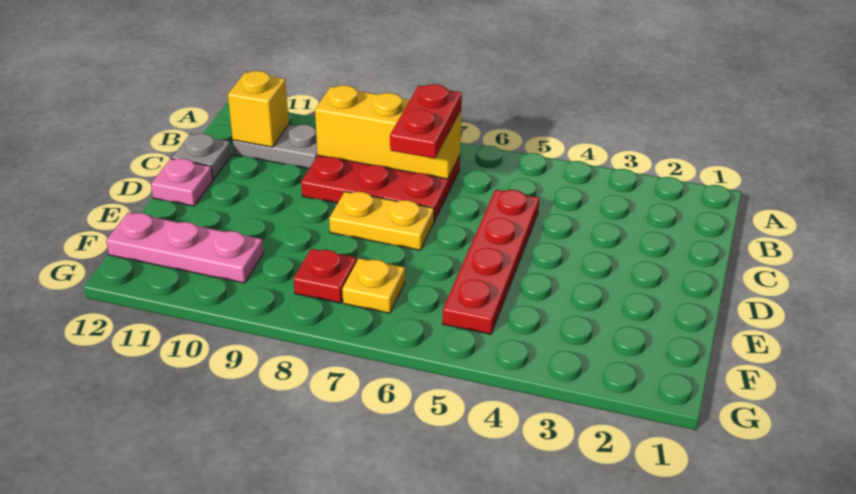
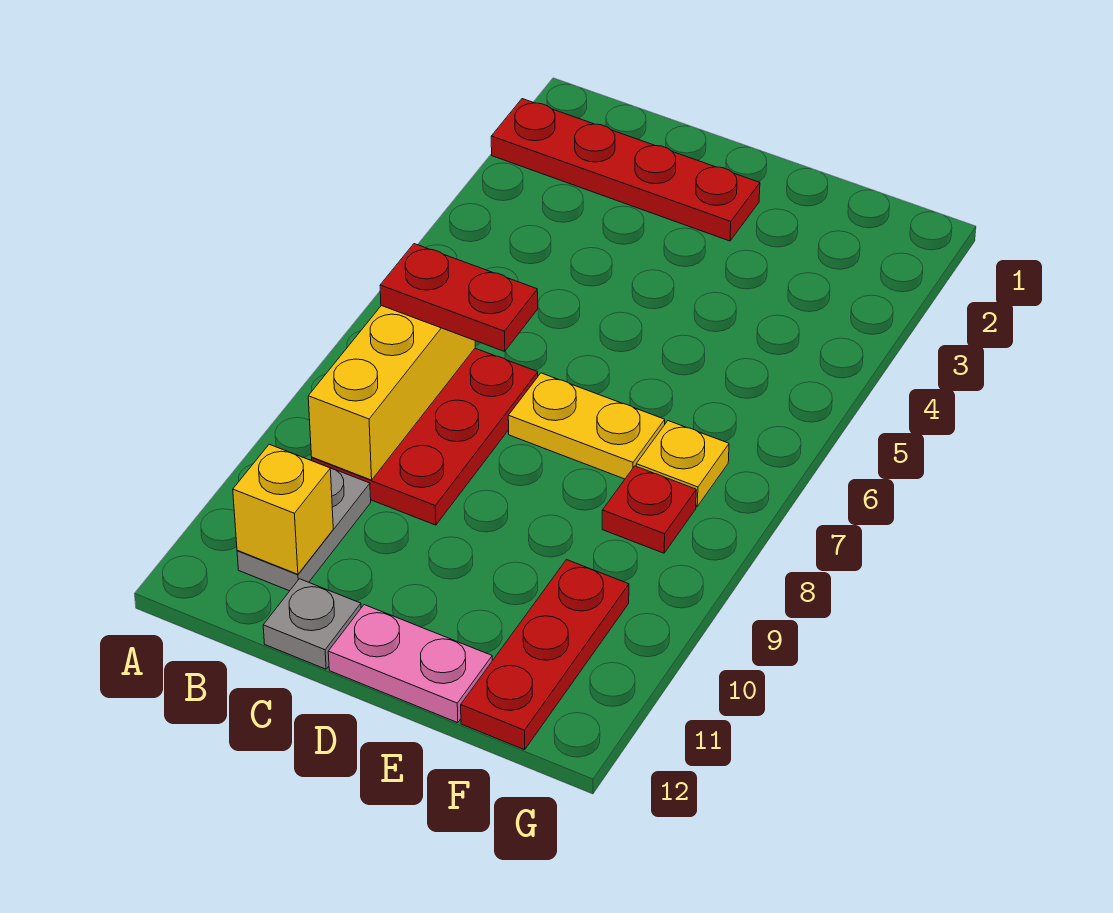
red plate C5:F5 level 1 -> red plate A2:D2 level 1
yellow plate D7:D8 level 1 -> yellow plate D7:E7 level 1
pink plate D12 level 1 -> pink plate D12:E12 level 1
pink plate F10:F12 level 1 -> red plate F10:F12 level 1

